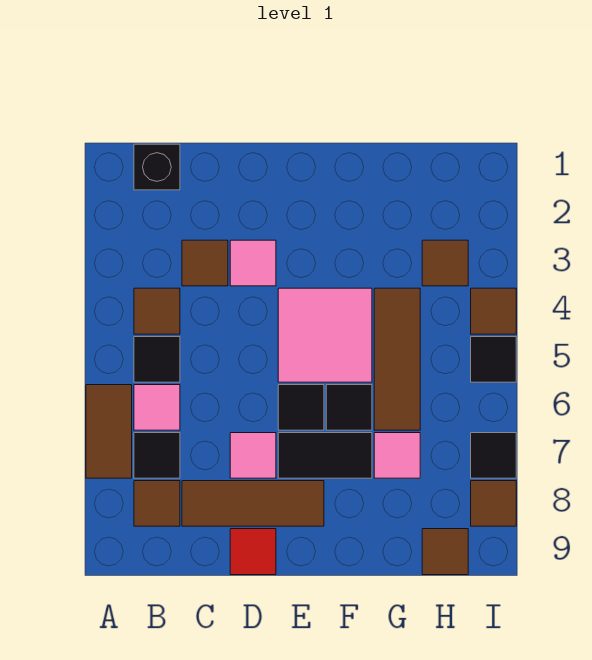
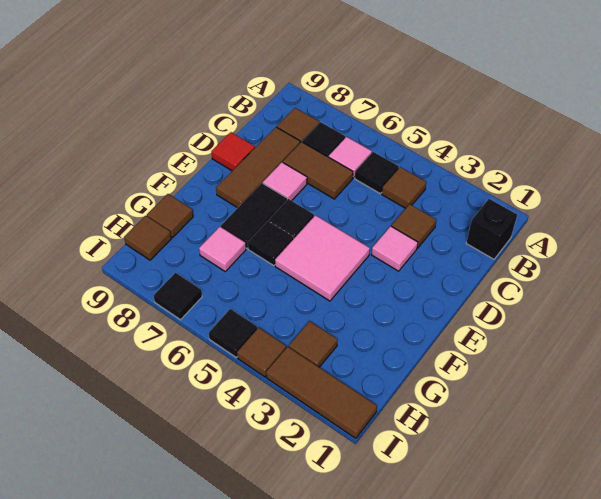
brown tile A6:A7 level 1 -> brown tile C6:C7 level 1
brown tile G4:G6 level 1 -> brown tile I1:I3 level 1
brown tile I8 level 1 -> brown tile G9 level 1

